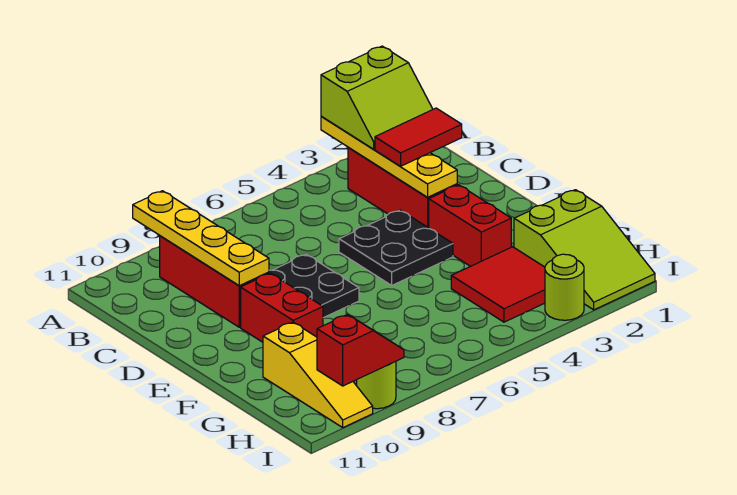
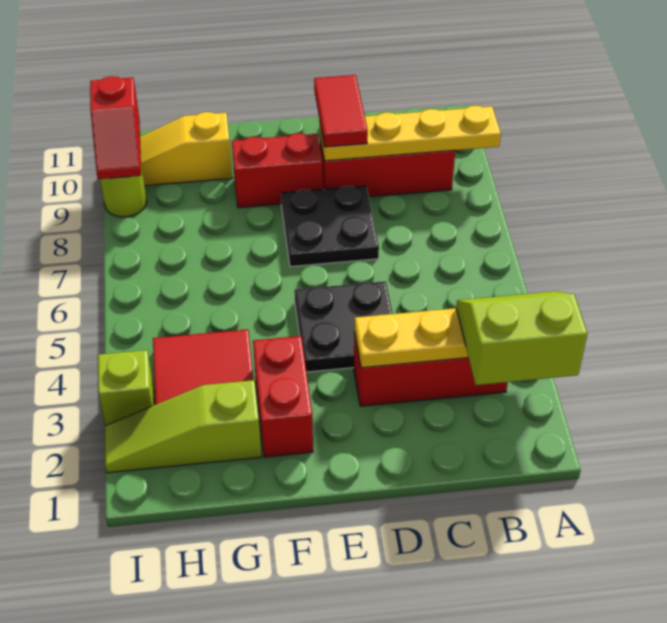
lime slope A2:B3 level 3 top A -> lime slope A2:B3 level 3 top 2
red tile C2:C3 level 3 -> red tile D9:D10 level 3
red brick E3:F3 level 1 -> red brick F2:F3 level 1
lime slope G1:I2 level 1 top G -> lime slope G2:I2 level 1 top G
lime round brick I3 level 1 -> lime brick I3 level 1

